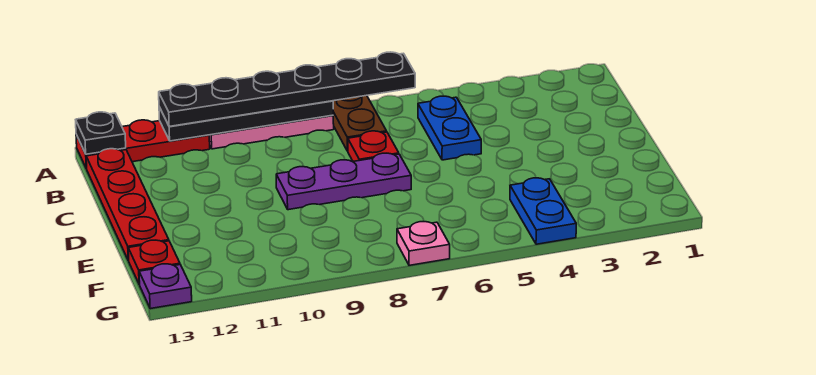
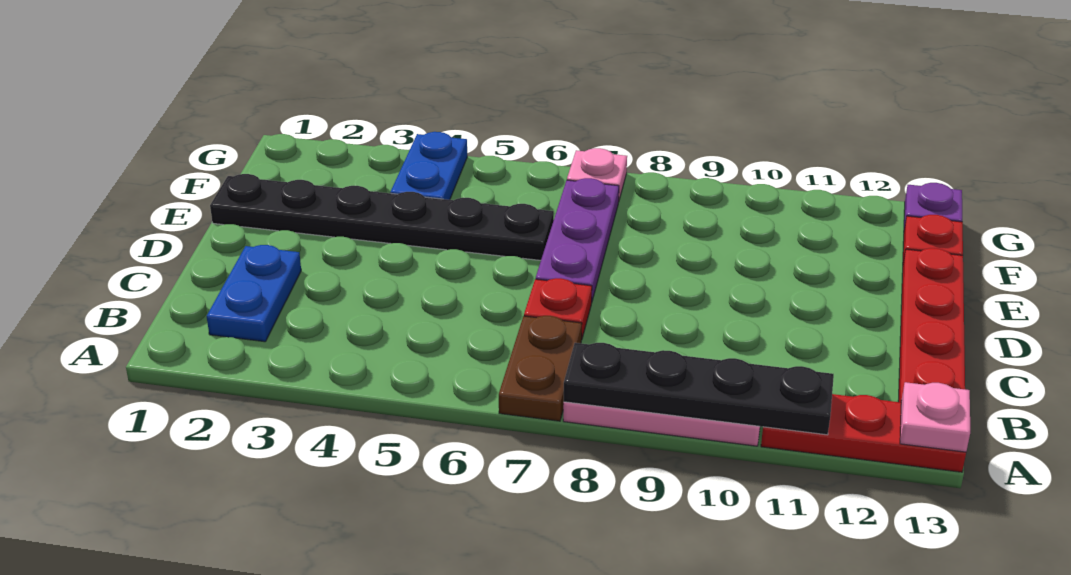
black plate A6:A11 level 3 -> black plate E1:E6 level 1
black plate A13 level 2 -> pink plate A13 level 2
blue plate B5:C5 level 1 -> blue plate B2:C2 level 1
purple plate D7:D9 level 1 -> purple plate D7:F7 level 1

